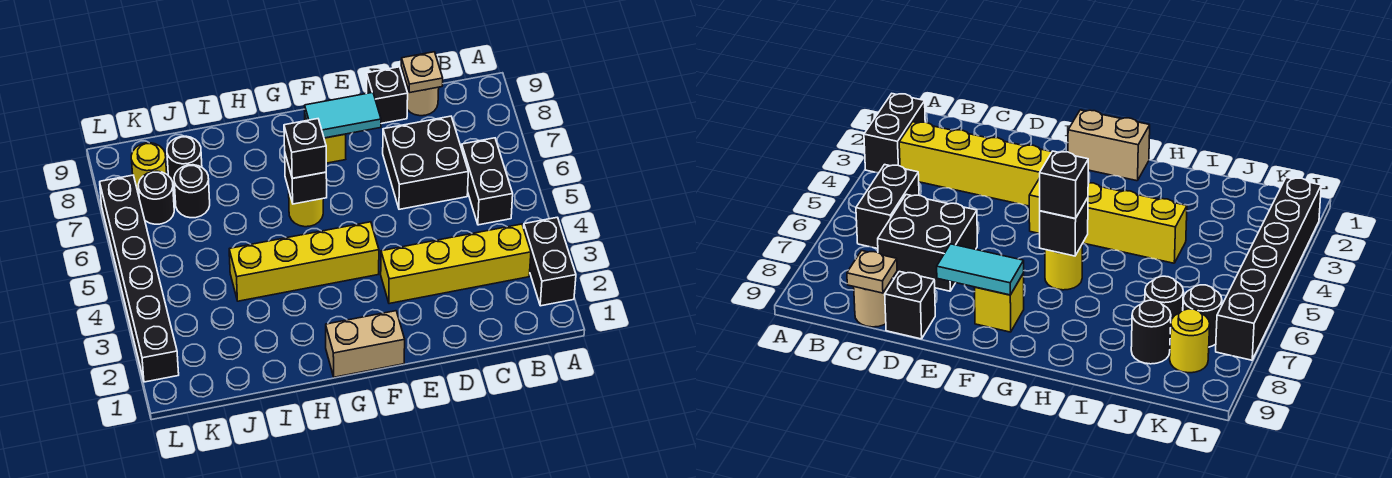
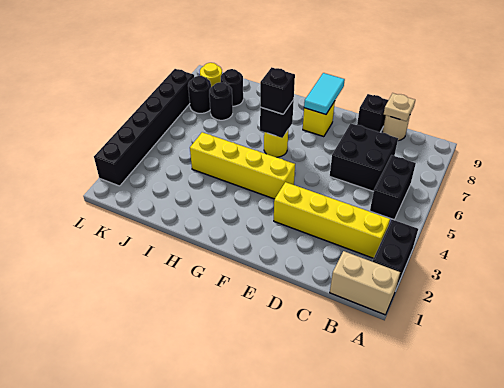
cyan tile E8:F8 level 2 -> cyan tile F8:F9 level 2
tan brick F1:G1 level 1 -> tan brick A1:B1 level 1

